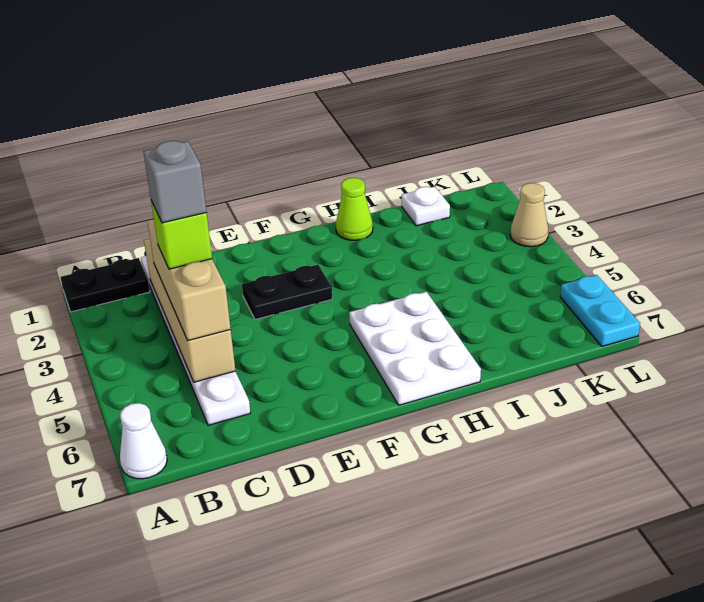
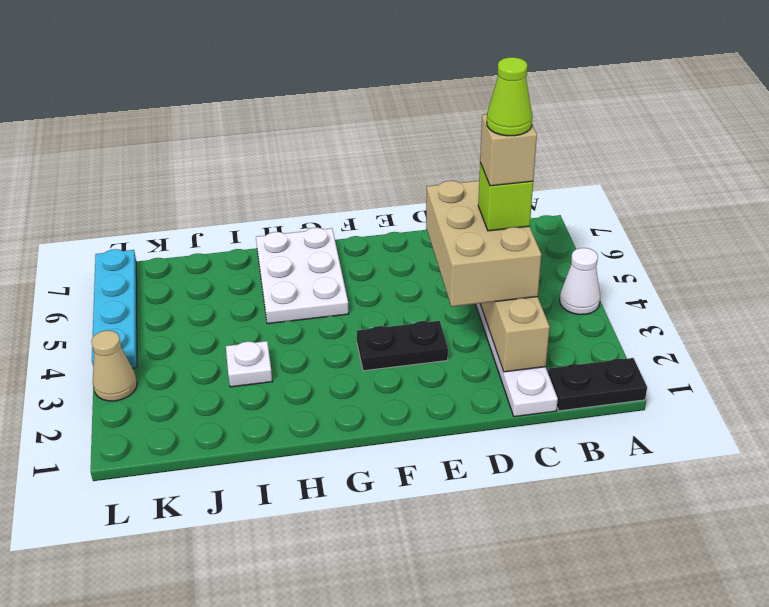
white cone A7 level 1 -> white cone A4 level 1
tan brick C3:C5 level 3 -> tan brick C3:D5 level 3
grey brick C4 level 5 -> tan brick C4 level 5
lime cone H1 level 1 -> lime cone C4 level 6
white plate J1 level 1 -> white plate I3 level 1
cyan plate L6:L7 level 1 -> cyan plate L4:L7 level 1

